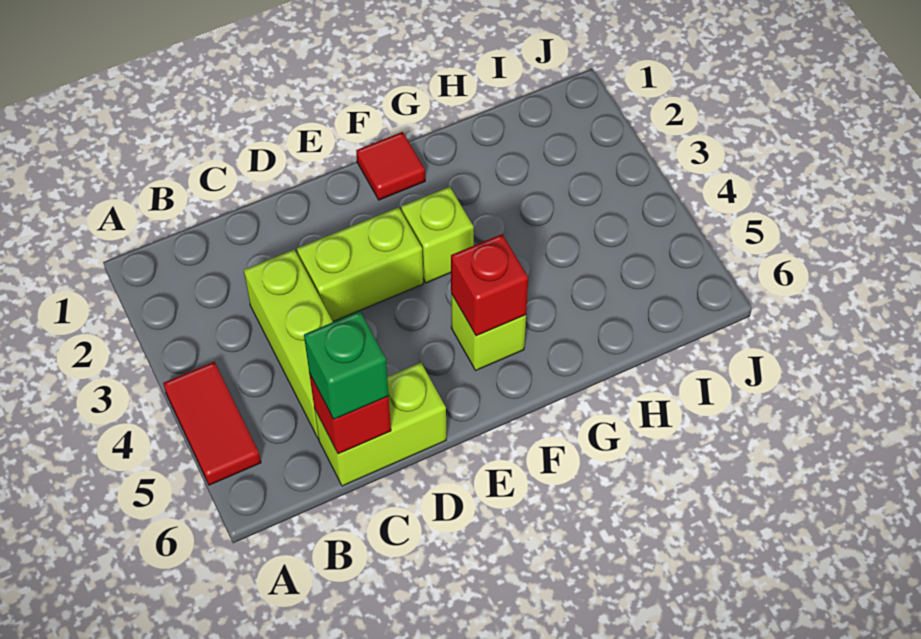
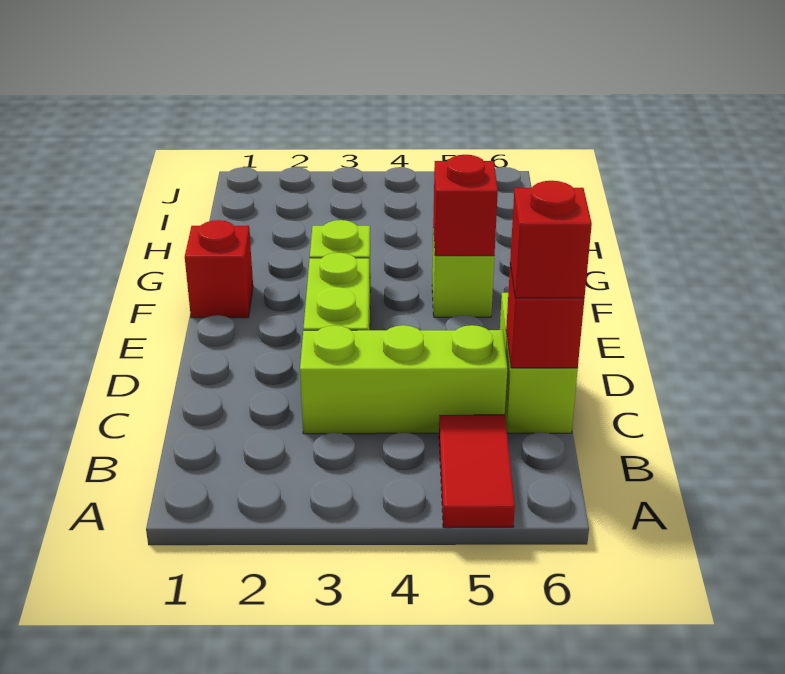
red tile A4:A5 level 1 -> red tile A5:B5 level 1
green brick C6 level 3 -> red brick C6 level 3
red tile F1 level 1 -> red brick F1 level 1

